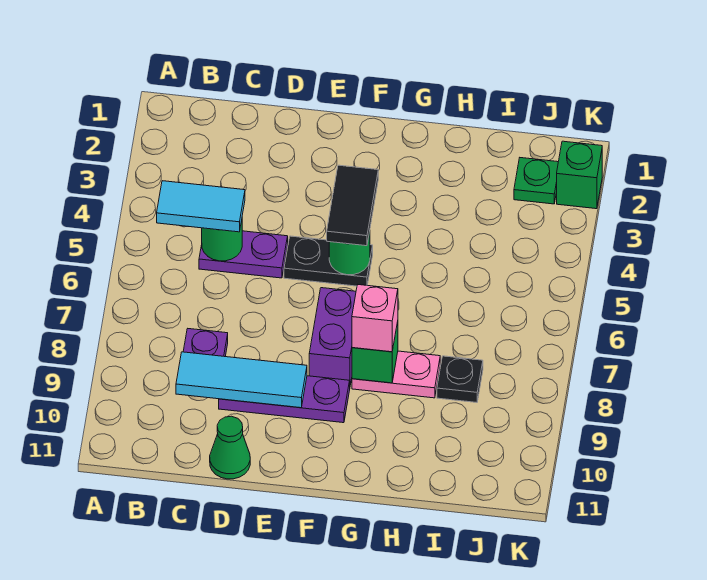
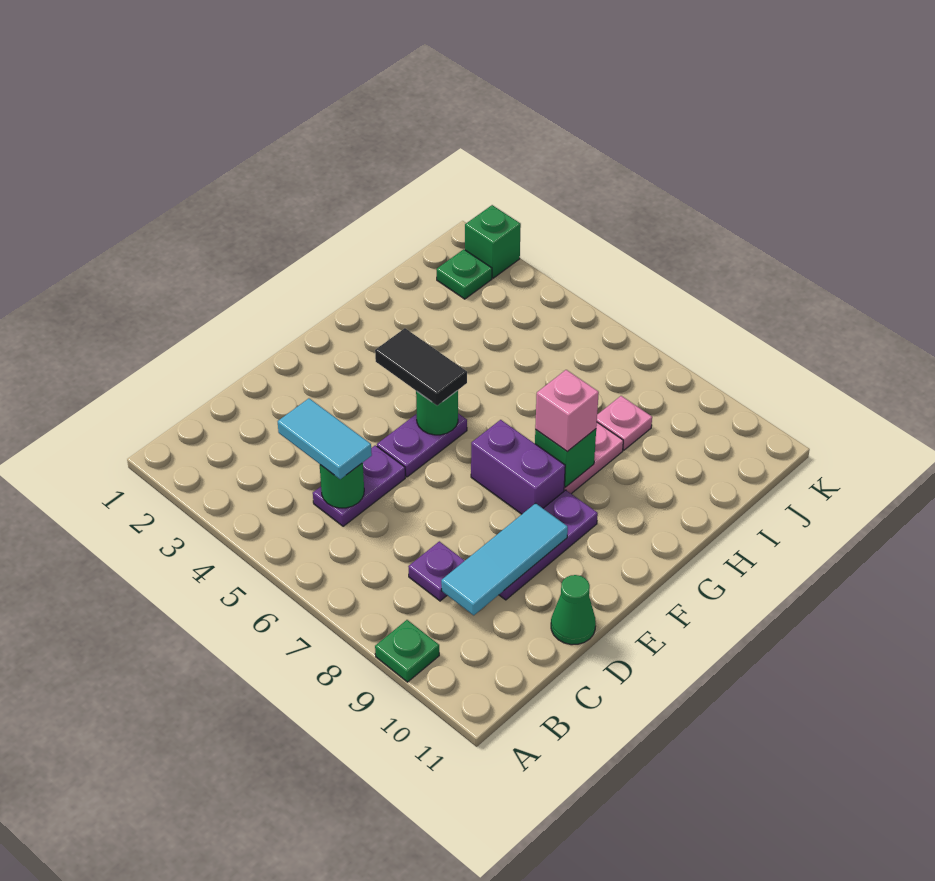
none -> green plate A9 level 1
cyan tile B5:C5 level 3 -> cyan tile C4:C5 level 3
black plate E5:F5 level 1 -> purple plate E5:F5 level 1
black plate I8 level 1 -> pink plate I8 level 1

